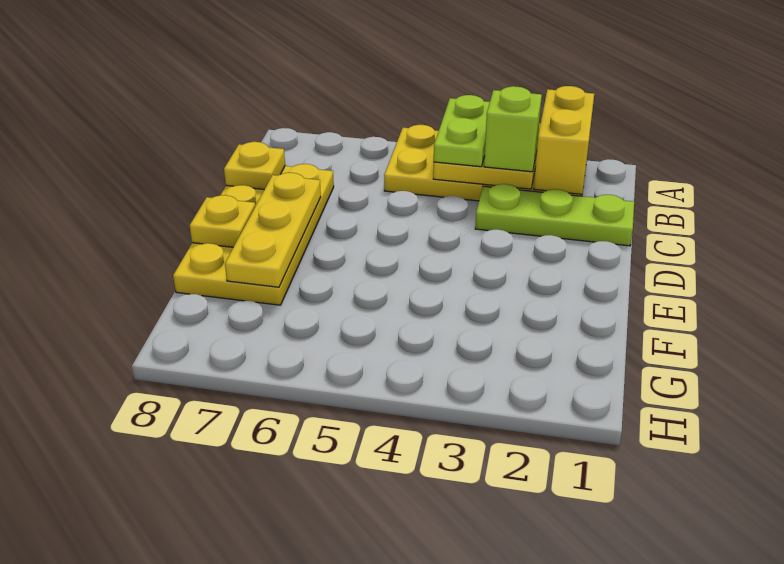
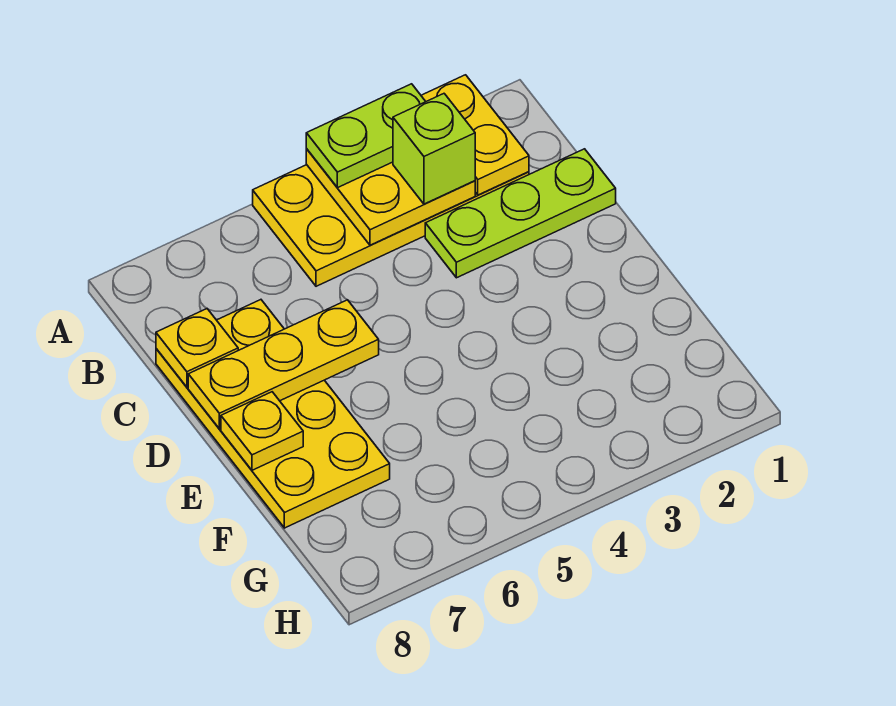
yellow brick A2:B2 level 2 -> yellow plate A2:B2 level 2
lime plate A4:B4 level 3 -> lime plate A3:A4 level 3
yellow plate D7:F7 level 2 -> yellow plate D6:D8 level 2

